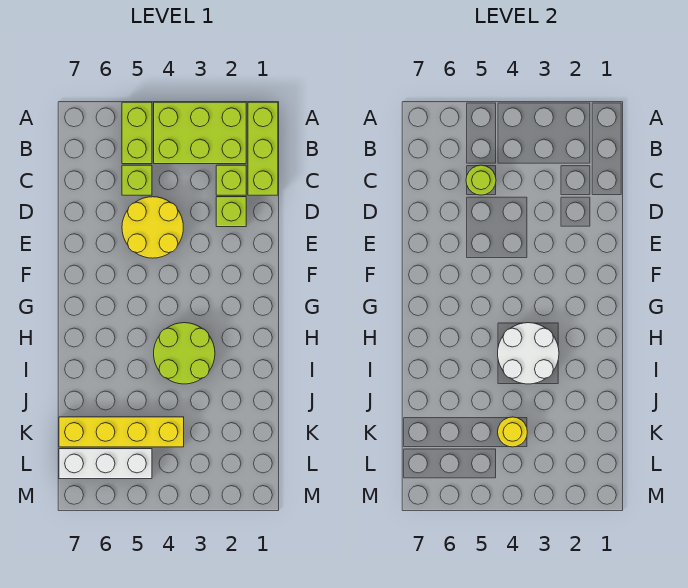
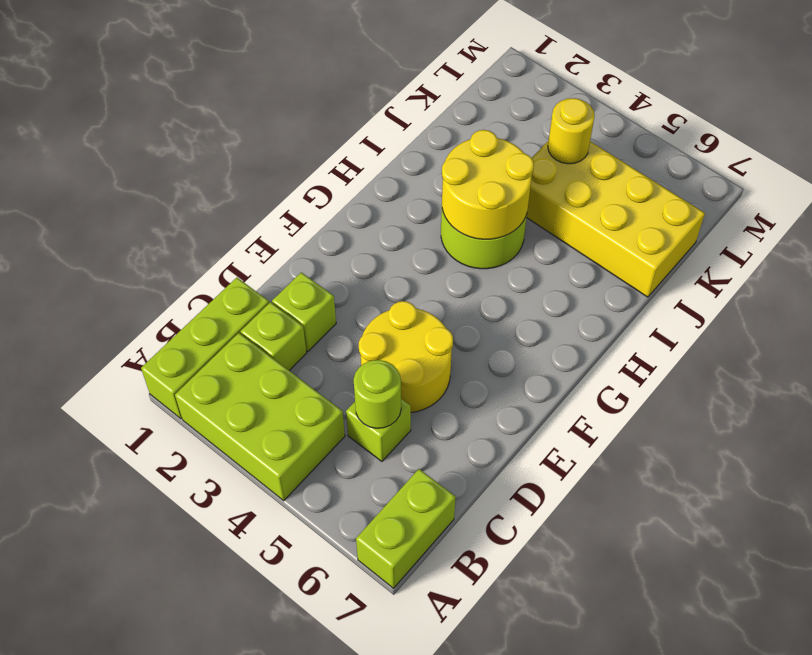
lime brick A5:B5 level 1 -> lime brick A7:B7 level 1
white round brick H3:I4 level 2 -> yellow round brick H3:I4 level 2
yellow brick K4:K7 level 1 -> yellow brick J4:K7 level 1
white brick L5:L7 level 1 -> none

